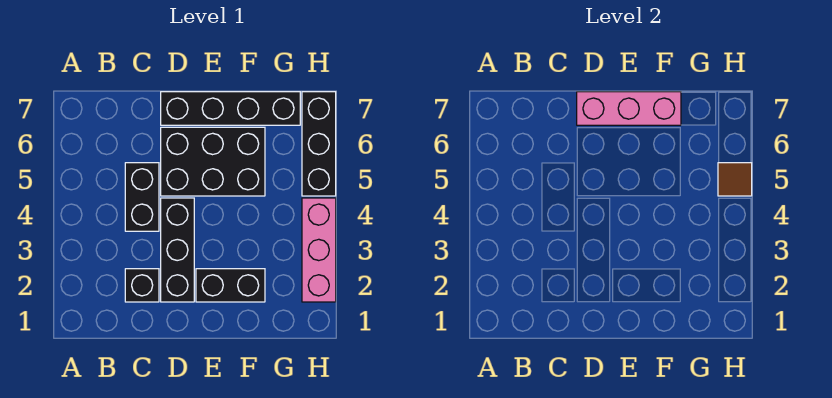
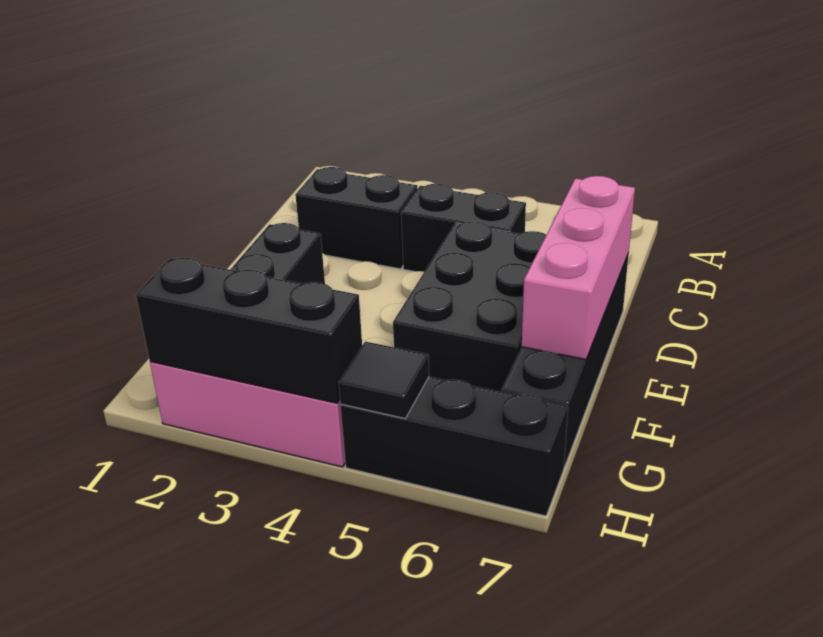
black brick C2 level 1 -> black brick C2:C3 level 1
black brick D2:D4 level 1 -> black brick H2:H4 level 2
brown tile H5 level 2 -> black tile H5 level 2

